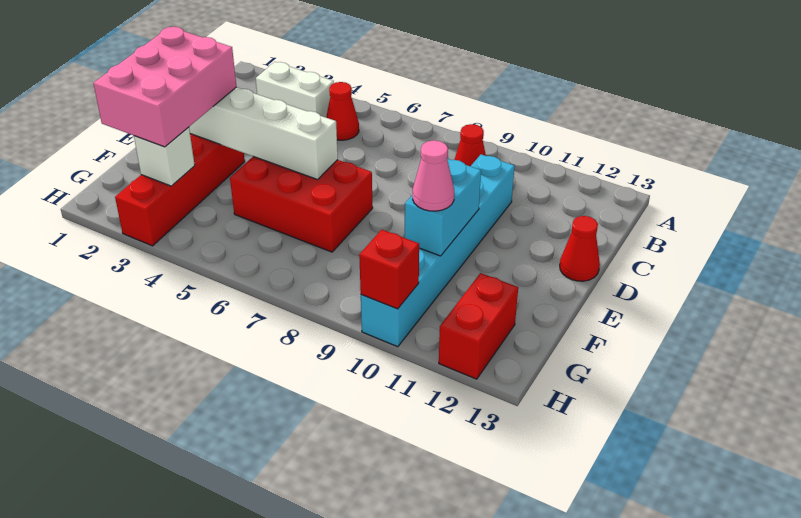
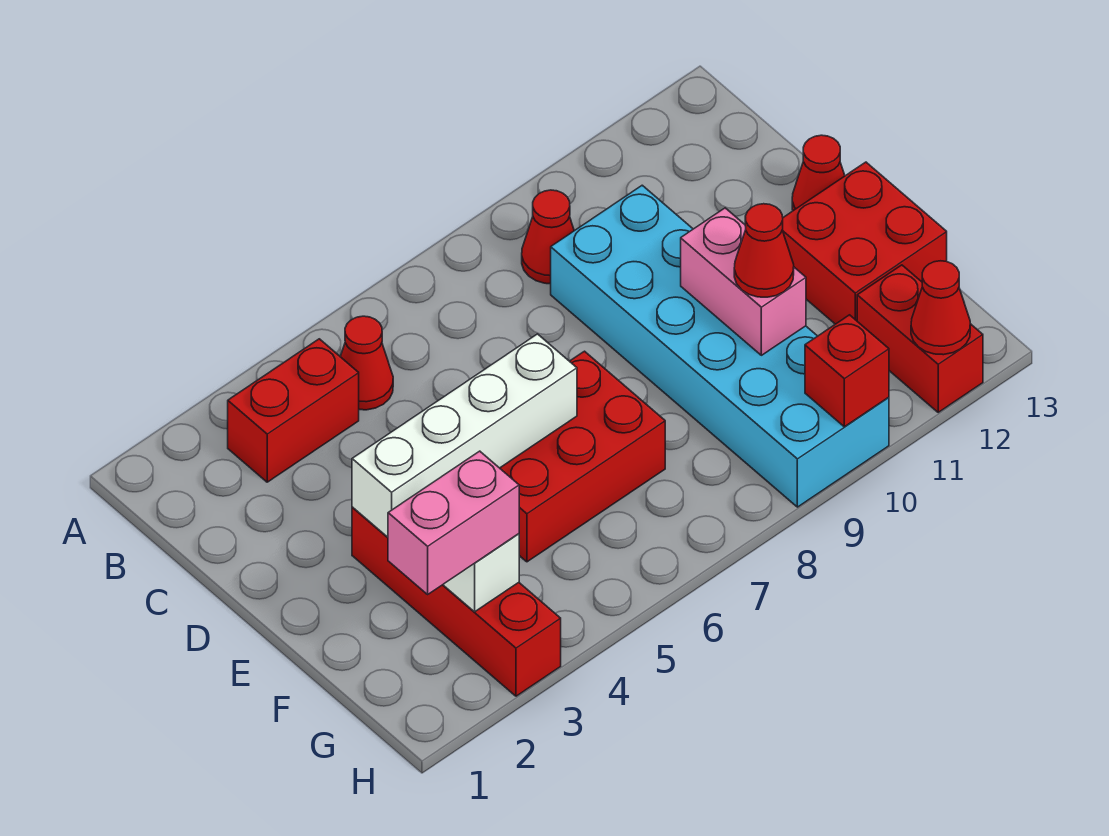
white brick B3:B4 level 1 -> red brick B3:B4 level 1
cyan brick C10:H10 level 1 -> cyan brick C9:H10 level 1
pink brick E2:G3 level 3 -> pink brick G2:G3 level 3
cyan brick E10:F10 level 2 -> pink brick E10:F10 level 2
none -> red brick E12:F13 level 1
pink cone F10 level 3 -> red cone F10 level 3
none -> red cone H12 level 2

